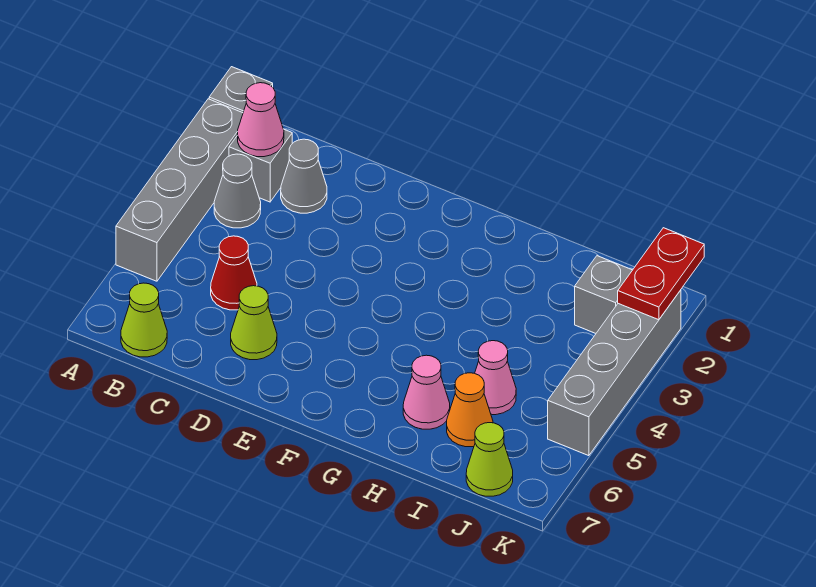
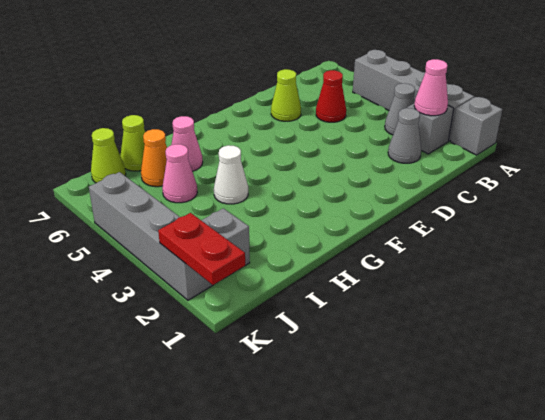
lime cone B7 level 1 -> lime cone I7 level 1
none -> white cone H4 level 1

